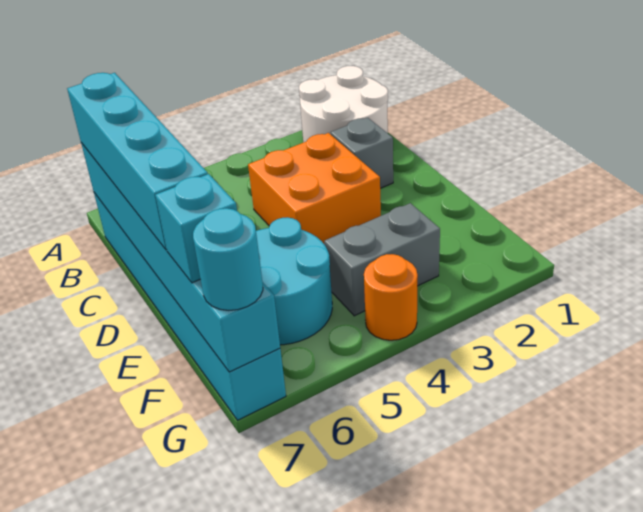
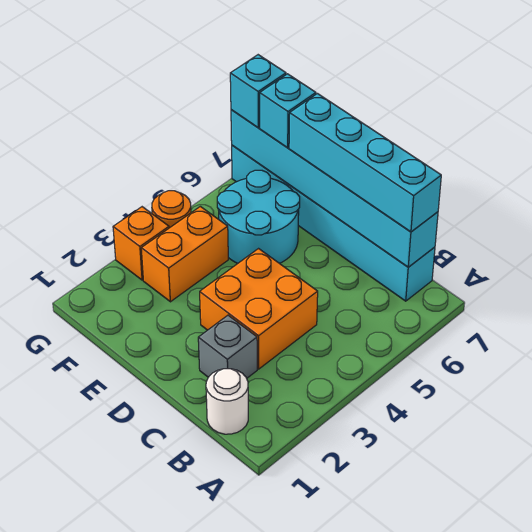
white round brick A1:B2 level 1 -> white round brick B1 level 1
grey brick F3:F4 level 1 -> orange brick F3:F4 level 1
none -> orange brick G3 level 1
cyan round brick G7 level 3 -> cyan brick G7 level 3

